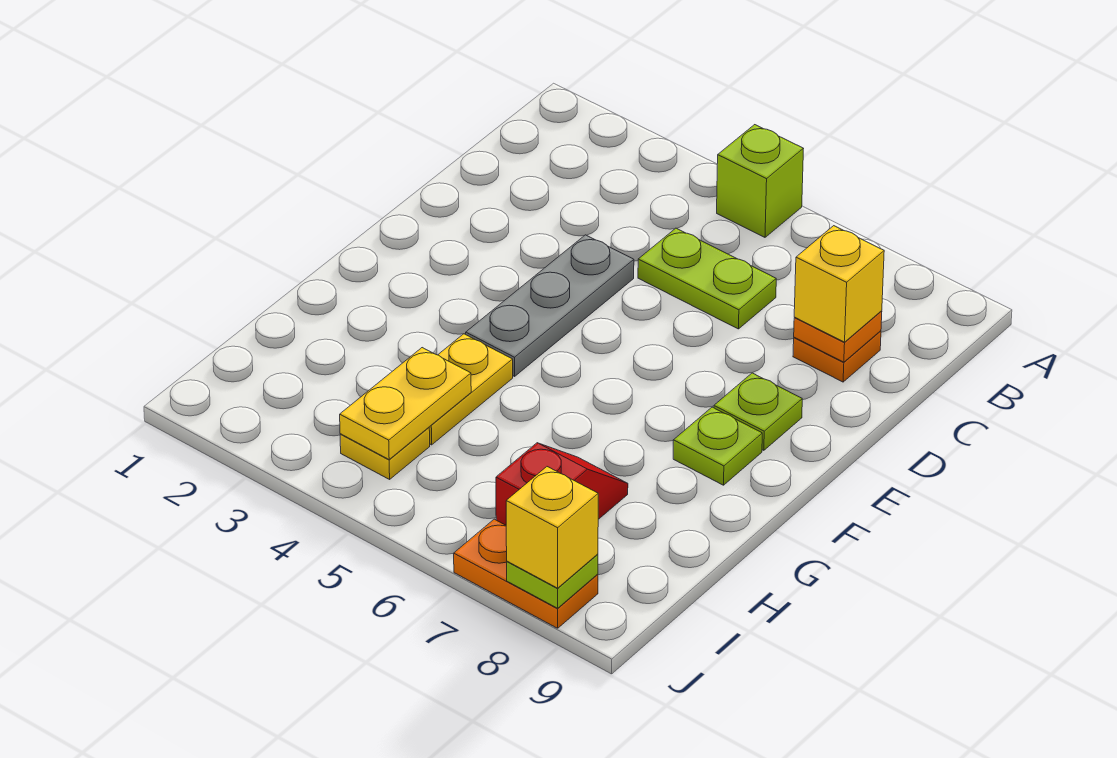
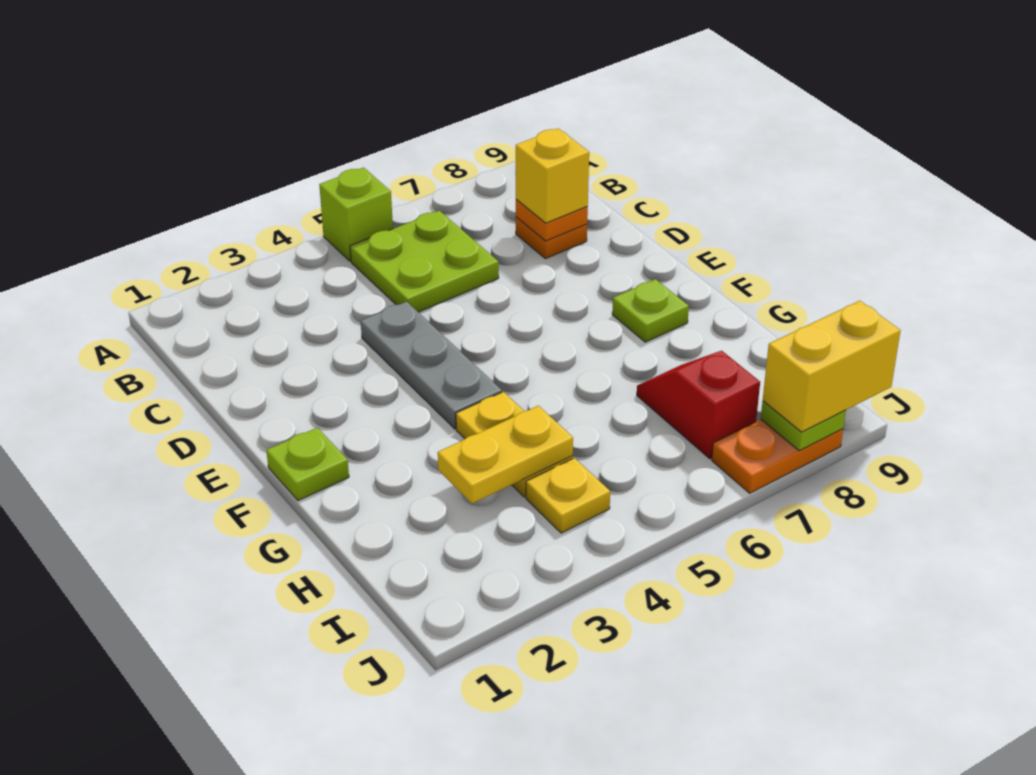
lime plate C5:C6 level 1 -> lime plate B5:C6 level 1
lime plate E8 level 1 -> lime plate F1 level 1
yellow plate H4:I4 level 2 -> yellow plate H3:H4 level 2
yellow brick J8 level 3 -> yellow brick J8:J9 level 3

